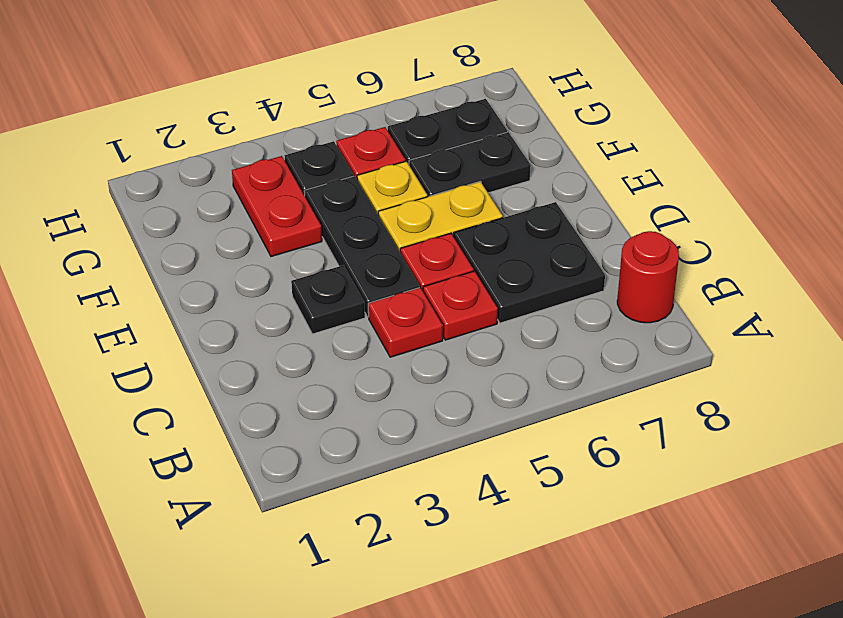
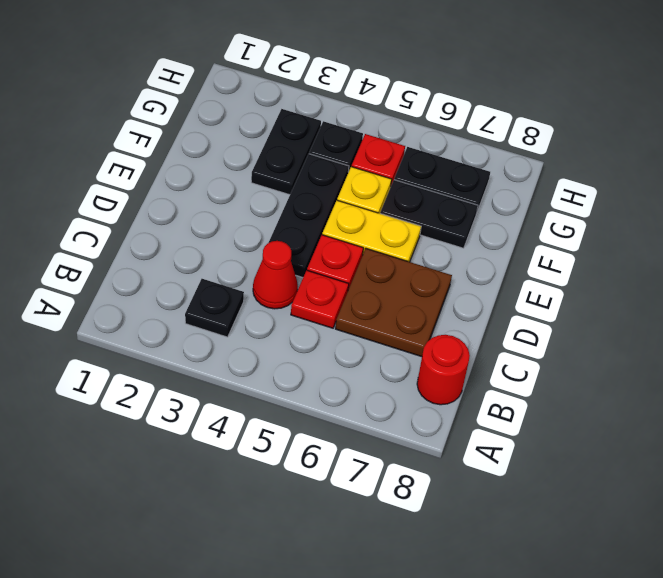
red plate C4 level 1 -> red cone C4 level 1
black plate C6:D7 level 1 -> brown plate C6:D7 level 1
black plate D3 level 1 -> black plate B3 level 1
red plate F3:G3 level 1 -> black plate F3:G3 level 1

